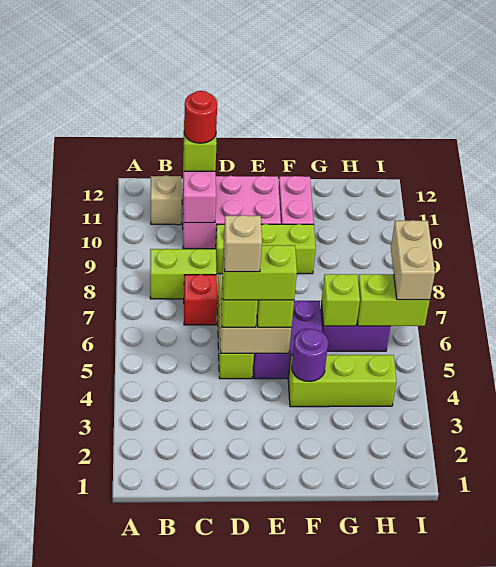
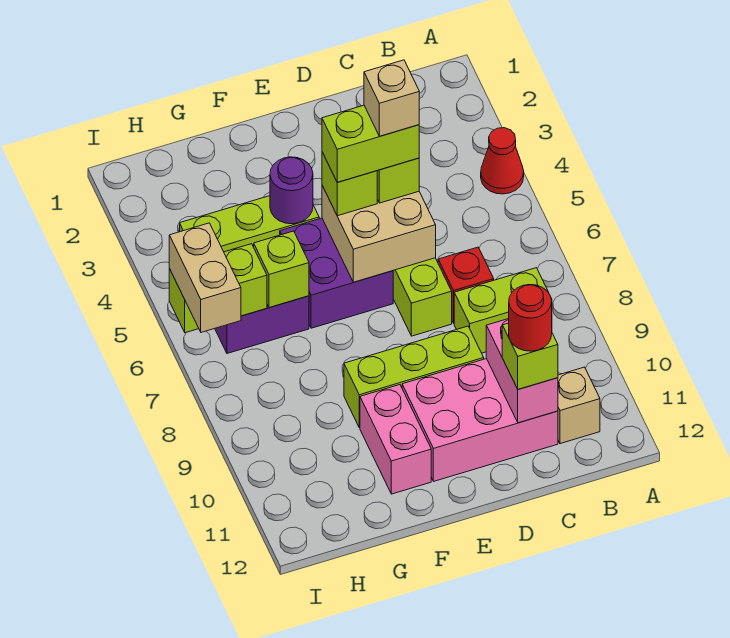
none -> red cone A4 level 1

